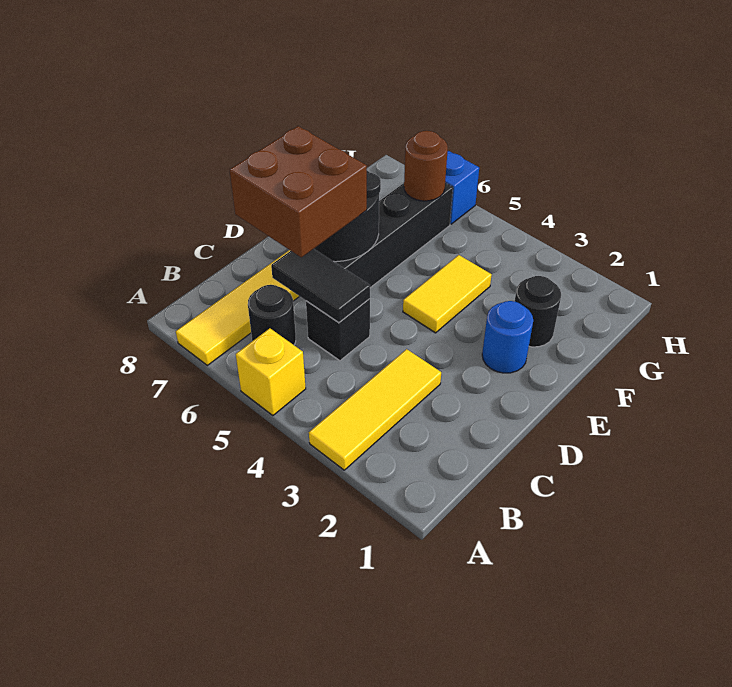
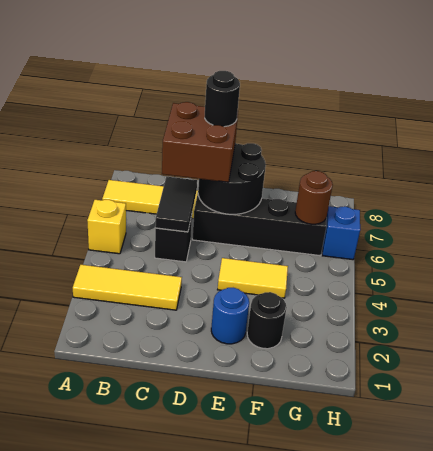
black round brick B6 level 1 -> black round brick D7 level 4

